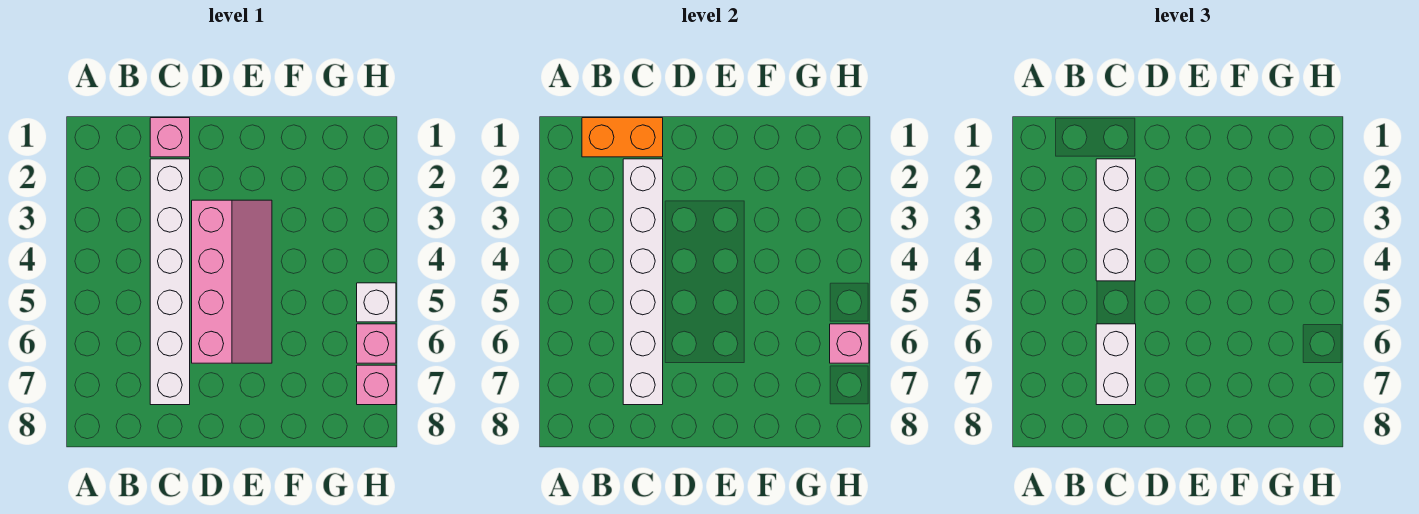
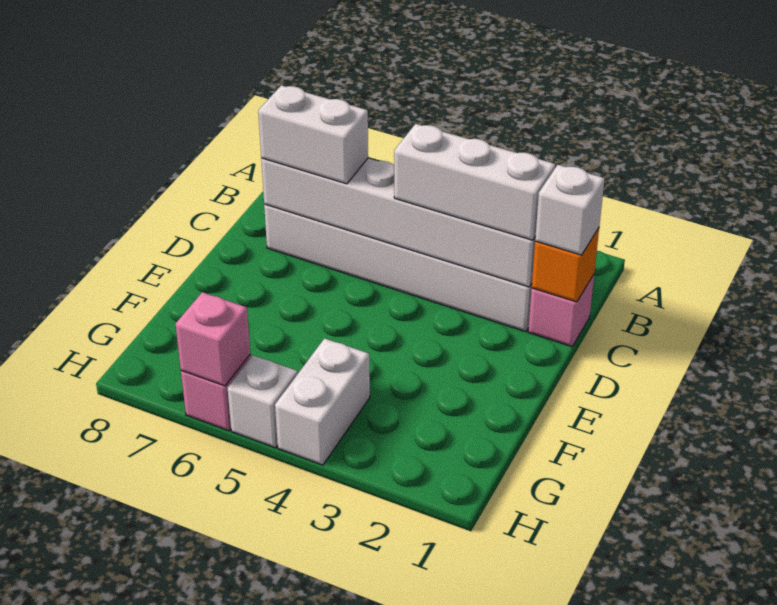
orange brick B1:C1 level 2 -> orange brick C1 level 2
none -> white brick C1 level 3
pink slope D3:E6 level 1 top D -> none
none -> white brick G4:H4 level 1
pink brick H7 level 1 -> none

